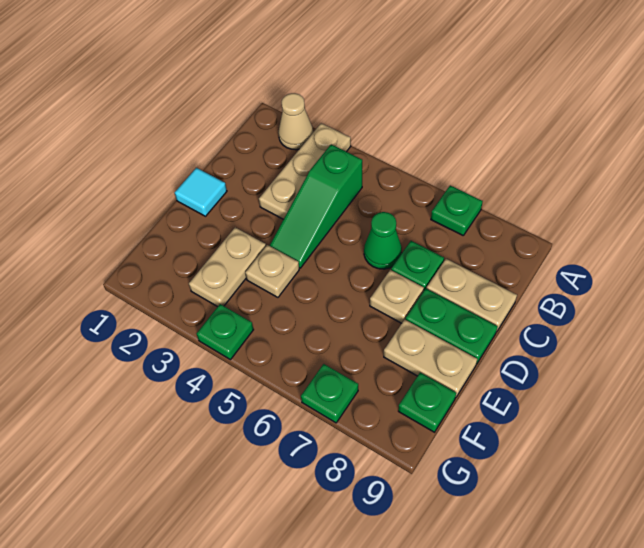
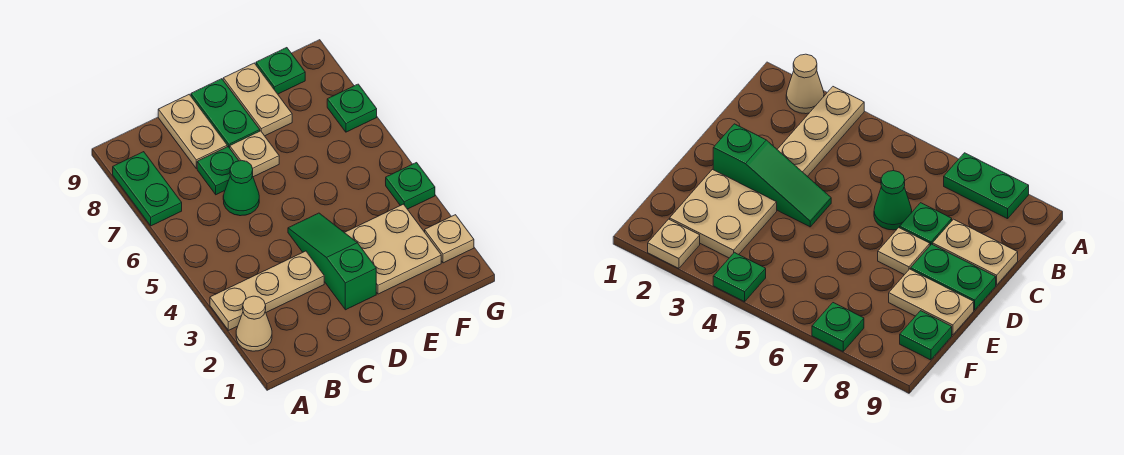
green plate A7 level 1 -> green plate A7:A8 level 1
green slope B4:D4 level 1 top B -> green slope D2:D4 level 1 top 2
cyan tile D1 level 1 -> none
tan plate E3:F3 level 1 -> tan plate E2:F3 level 1
tan plate E4 level 1 -> tan plate G2 level 1

